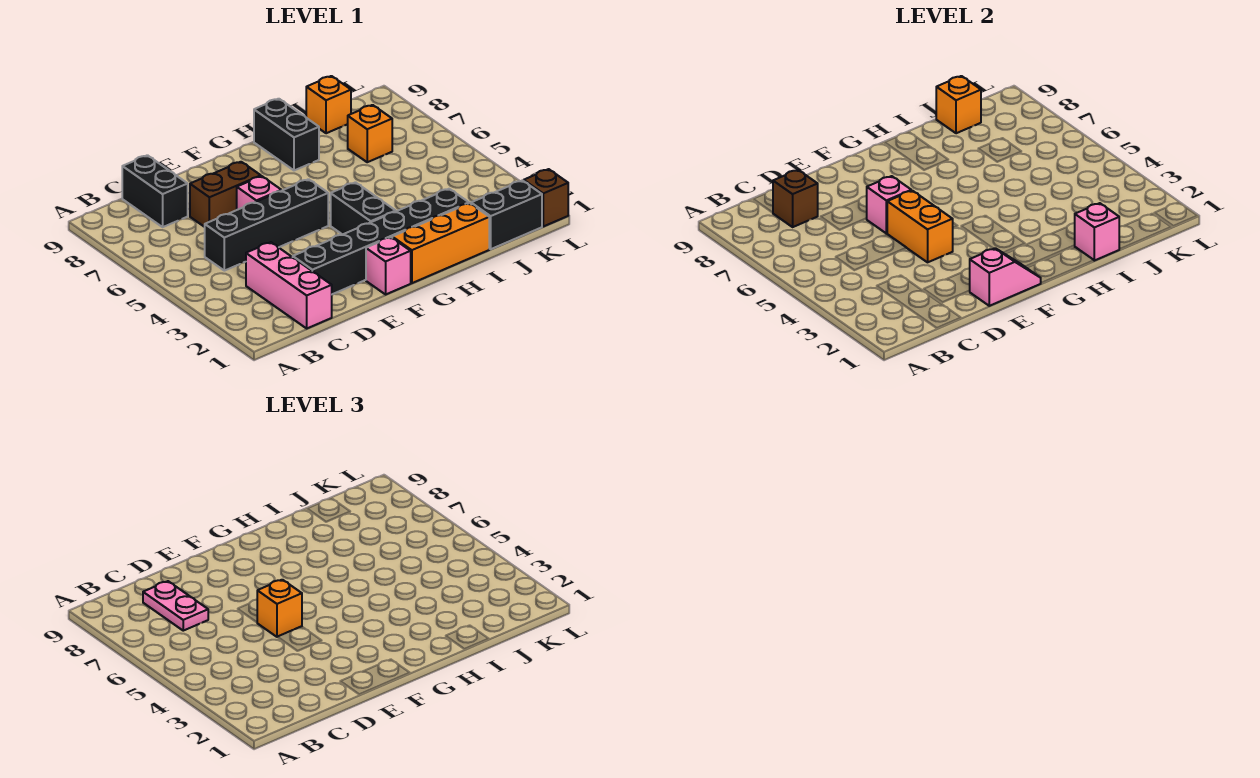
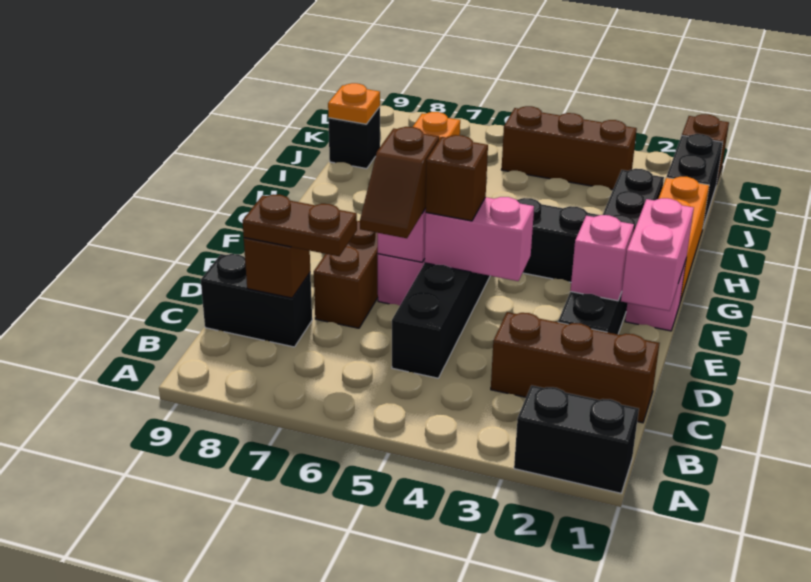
pink brick C1:C3 level 1 -> brown brick C1:C3 level 1
pink plate C7:C8 level 3 -> brown plate C7:C8 level 3
none -> brown slope D6:E6 level 3 top E
pink slope E1:F1 level 2 top E -> pink brick E1:F1 level 2
orange brick E4:E5 level 2 -> pink brick E4:E5 level 2
orange brick E5 level 3 -> brown brick E5 level 3
black brick H8:H9 level 1 -> black brick A1:A2 level 1
pink brick I1 level 2 -> pink brick E2 level 2
orange brick J9 level 1 -> black brick J9 level 1
orange brick J9 level 2 -> orange plate J9 level 2
none -> brown brick K3:K5 level 1

